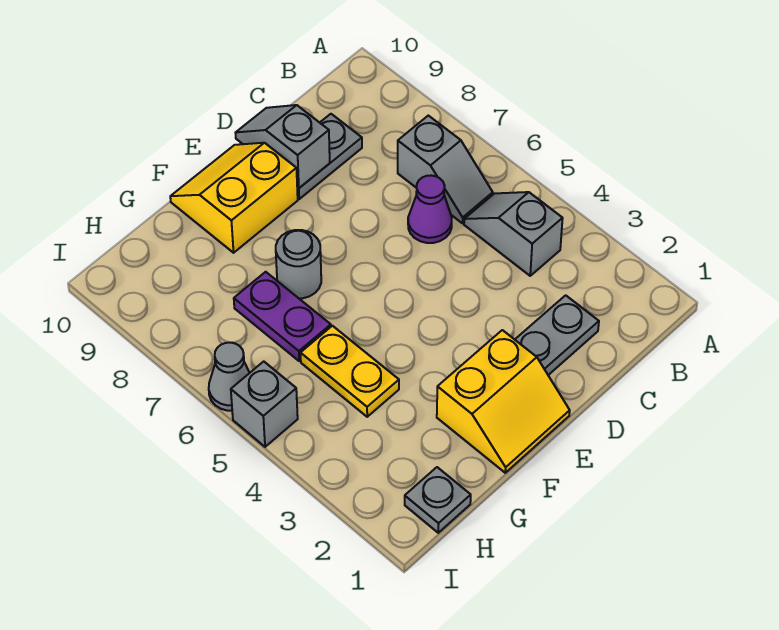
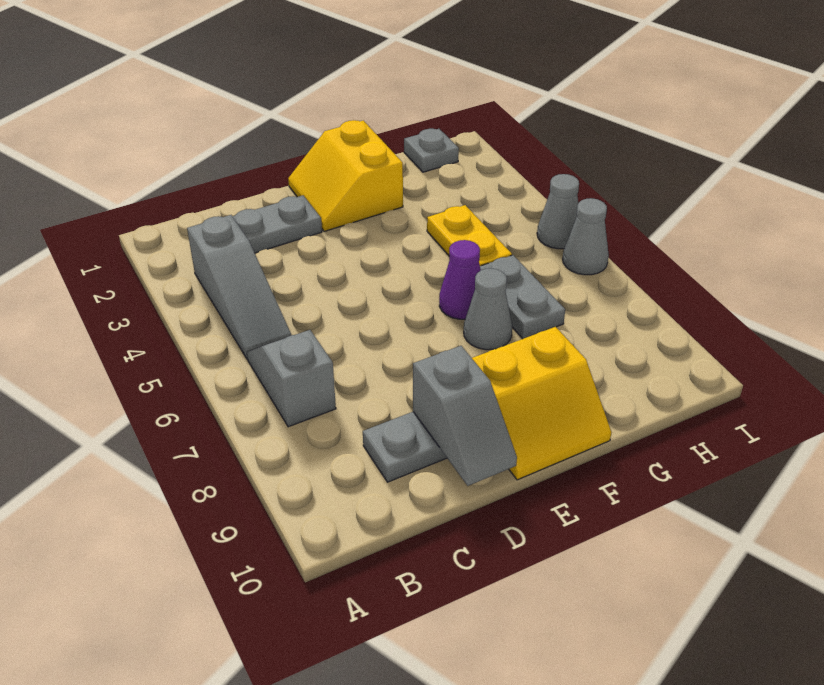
grey slope B4:B5 level 1 top 4 -> grey slope B3:B5 level 1 top 3
purple cone C6 level 1 -> purple cone F6 level 1
yellow slope E1:F2 level 1 top 2 -> yellow slope E1:F2 level 1 top F
grey round brick F7 level 1 -> grey cone F7 level 1
purple plate G6:G7 level 1 -> grey plate G6:G7 level 1
grey brick I5 level 1 -> grey cone I5 level 1

